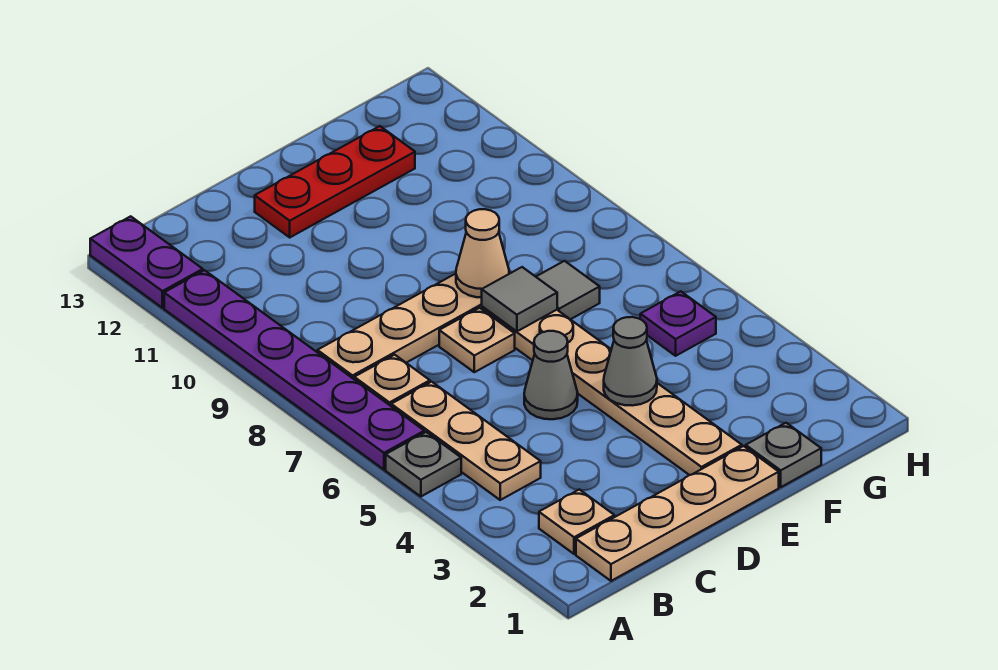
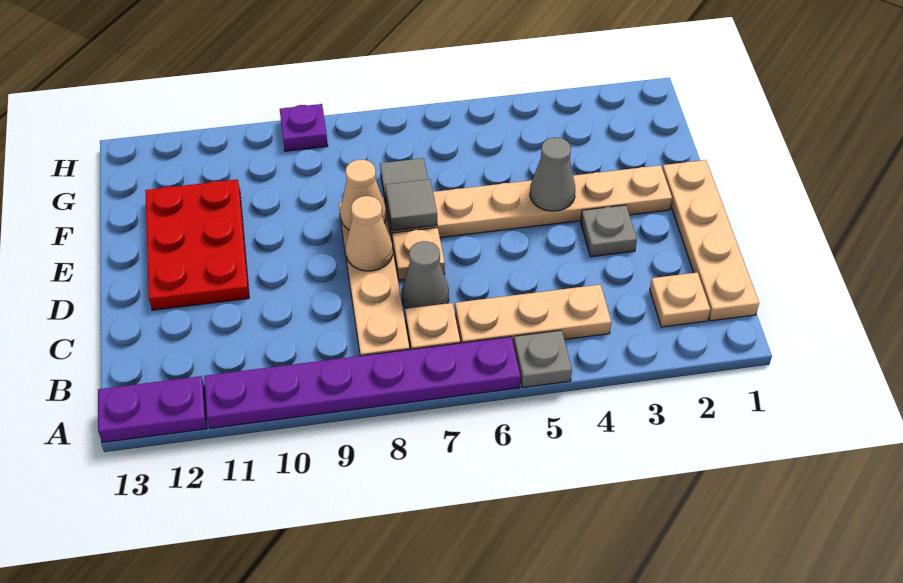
grey cone D5 level 1 -> grey cone C7 level 1
none -> tan cone D8 level 2
red plate D12:F12 level 1 -> red plate D11:F12 level 1
grey plate F1 level 1 -> grey plate D3 level 1
purple plate G5 level 1 -> purple plate H9 level 1

